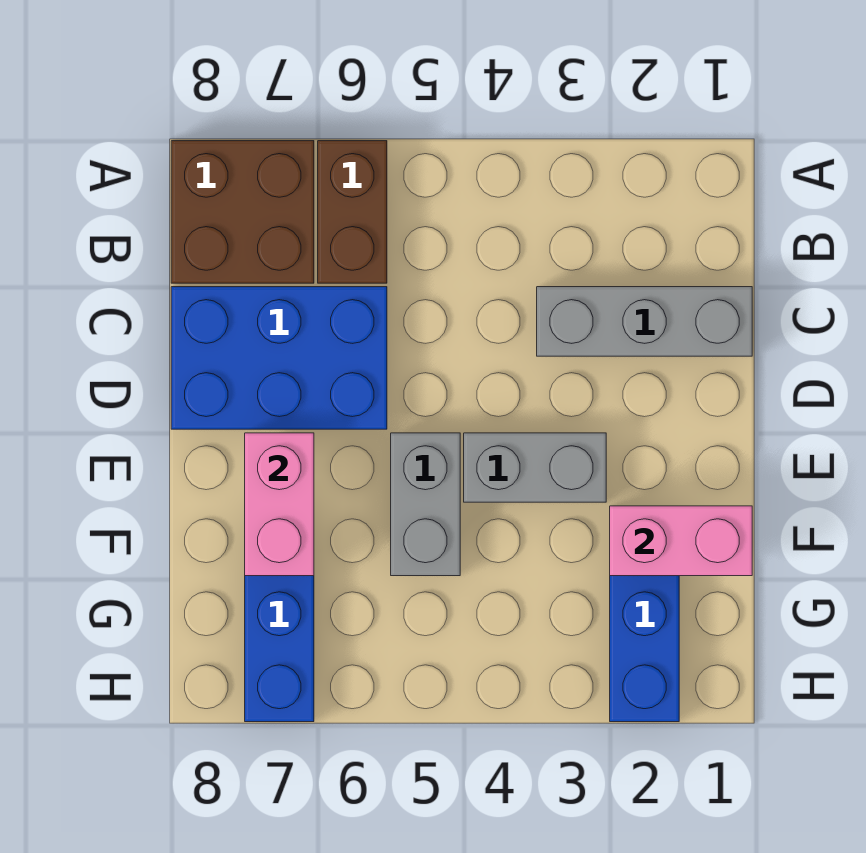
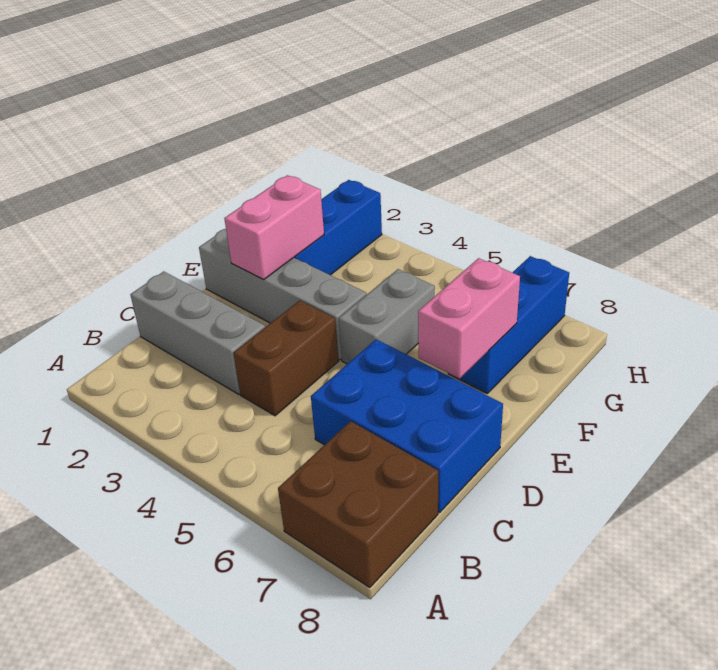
brown brick A6:B6 level 1 -> brown brick C4:D4 level 1
grey brick E3:E4 level 1 -> grey brick E1:E4 level 1
pink brick F1:F2 level 2 -> pink brick E2:F2 level 2

